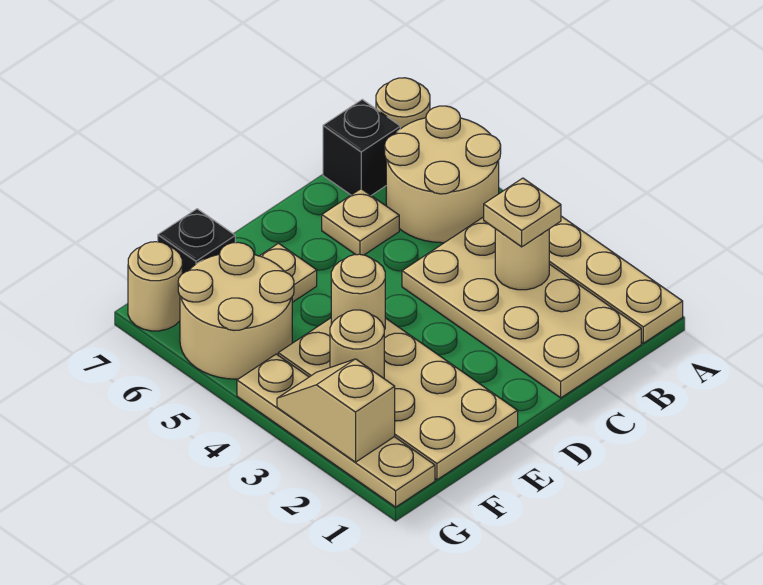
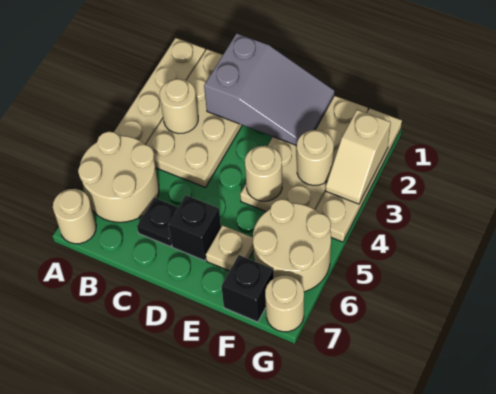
tan plate B3 level 3 -> none
black brick B7 level 1 -> black brick D6 level 1
none -> grey slope C1:E2 level 2 top C
tan plate C6 level 1 -> black plate C6 level 1

